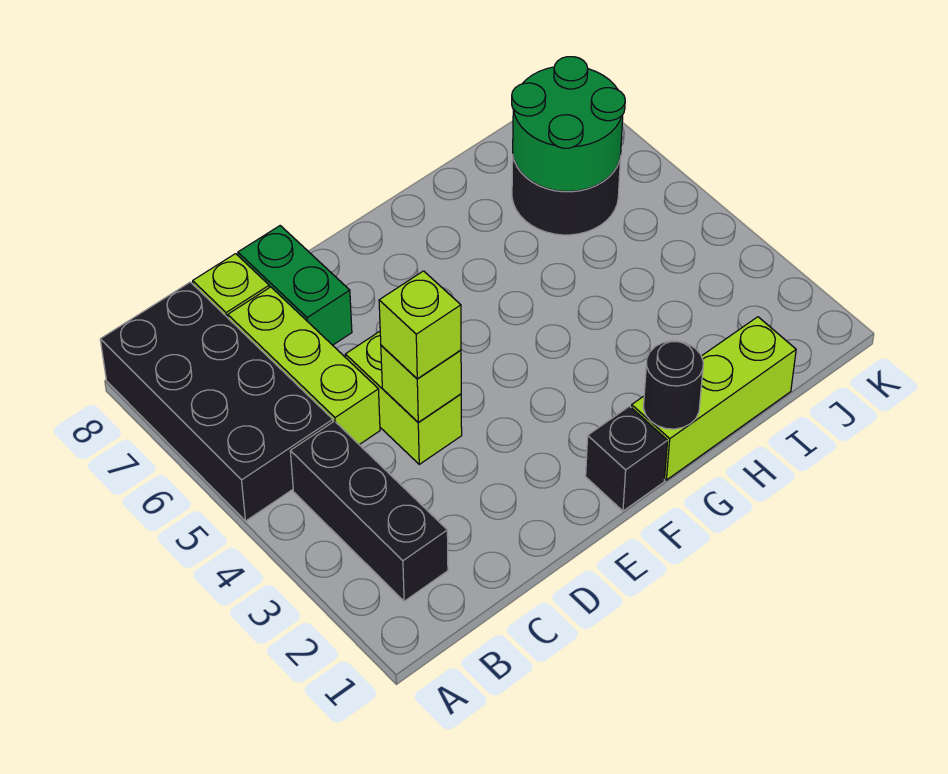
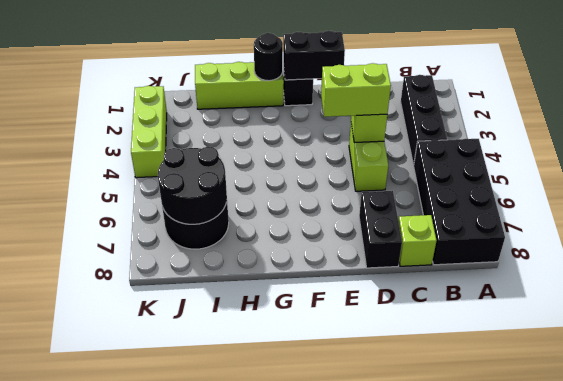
lime brick C5:C7 level 1 -> lime brick K2:K4 level 1
lime brick D4 level 3 -> lime brick D4:E4 level 3
green brick D7:D8 level 1 -> black brick D7:D8 level 1
none -> black brick E1:F1 level 2
green round brick I6:J7 level 2 -> black round brick I6:J7 level 2

